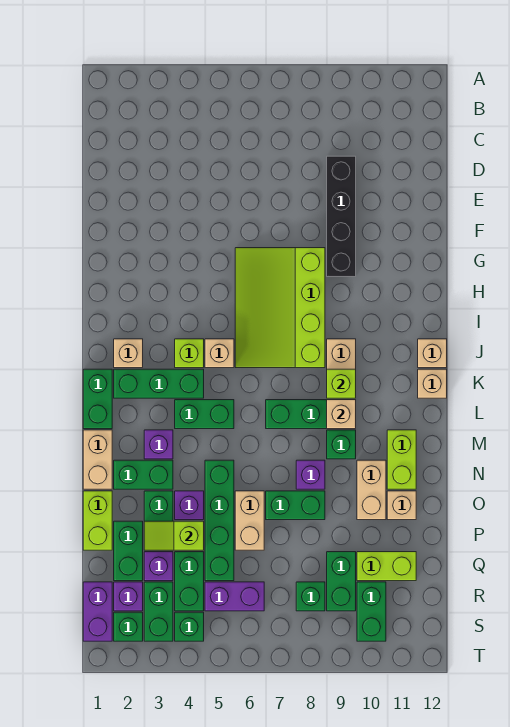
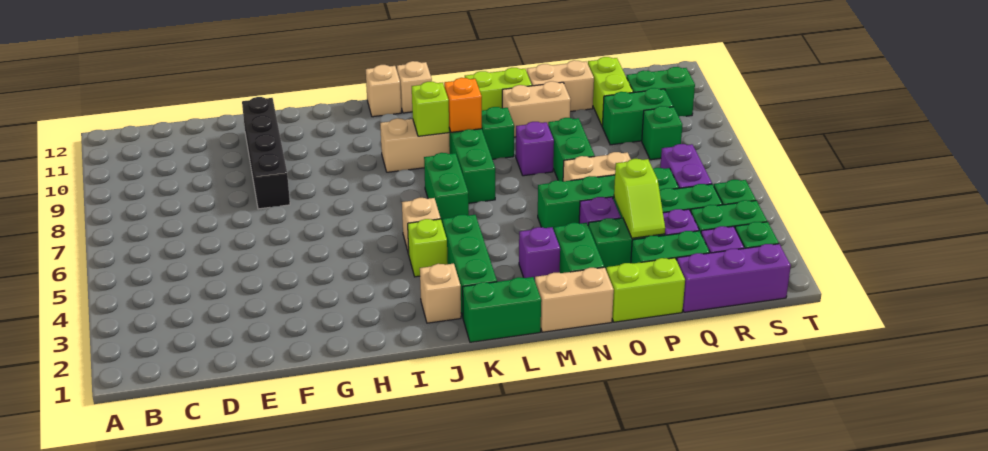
black brick D9:G9 level 1 -> black brick F8:F11 level 1
lime slope G6:J8 level 1 top 8 -> none
green brick L4:L5 level 1 -> green brick K6:K7 level 1
tan brick L9 level 2 -> orange brick L9 level 2
tan brick O11 level 1 -> tan brick O11:P11 level 1
purple brick R1:S1 level 1 -> purple brick Q1:S1 level 1

